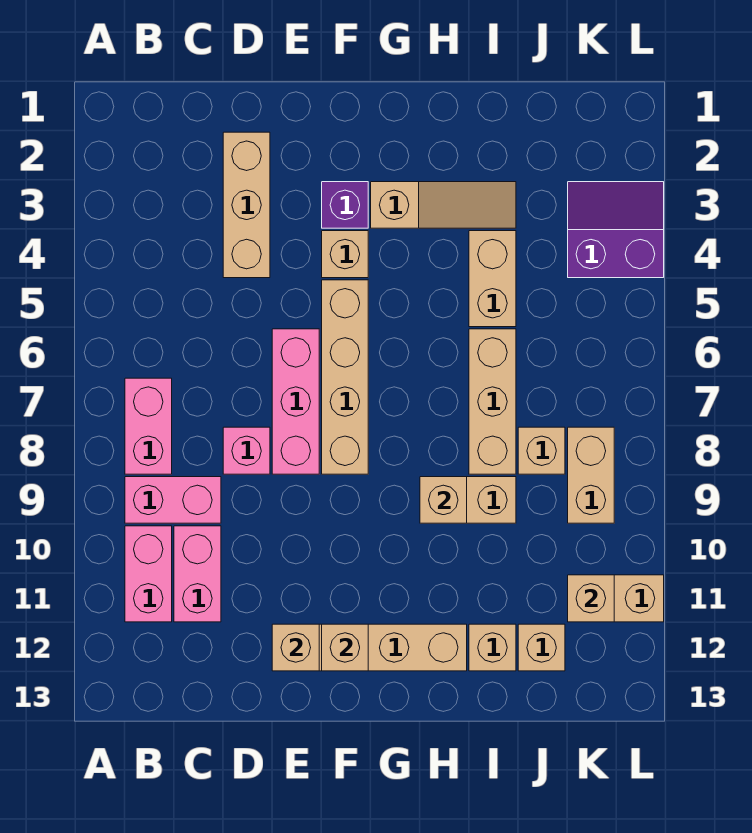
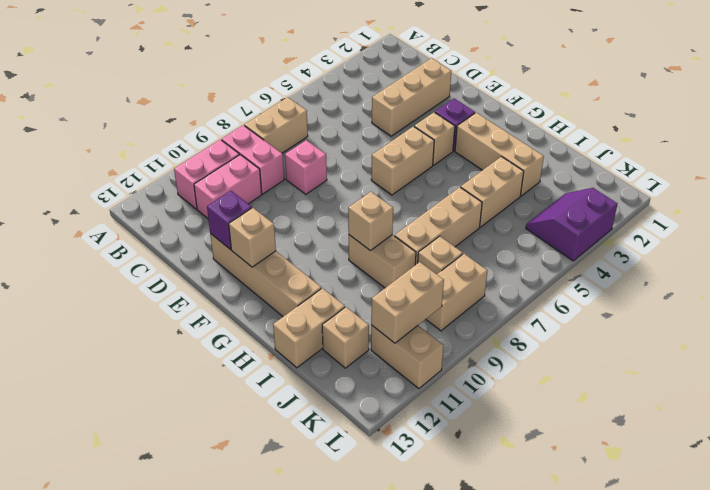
pink brick B7:B8 level 1 -> tan brick B7:B8 level 1
pink brick E6:E8 level 1 -> none
tan brick E12 level 2 -> purple brick E12 level 2
tan brick F5:F8 level 1 -> tan brick F5:F6 level 1
tan slope G3:I3 level 1 top G -> tan brick G3:I3 level 1
tan brick I12 level 1 -> tan brick I12:I13 level 1
purple slope K3:L4 level 1 top 4 -> purple slope K3:L4 level 1 top L
tan brick K11 level 2 -> tan brick K10:K11 level 2

